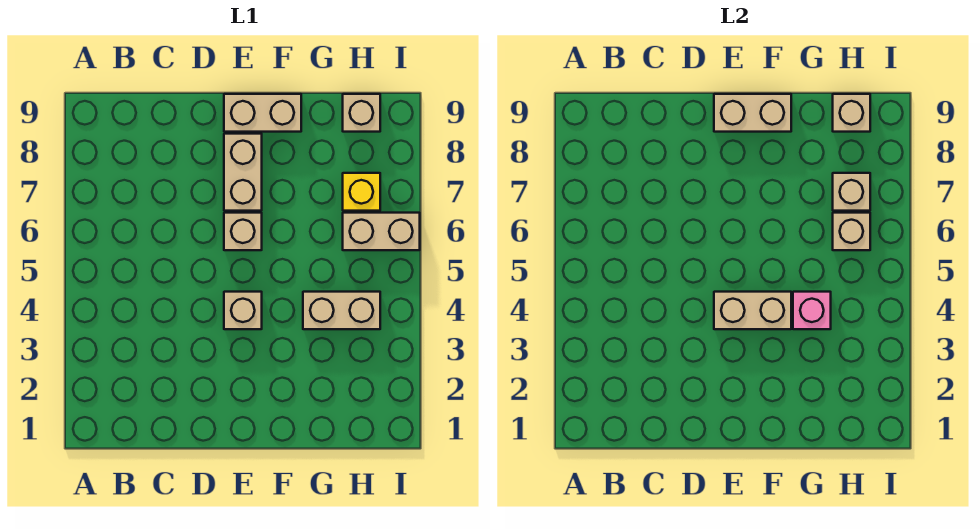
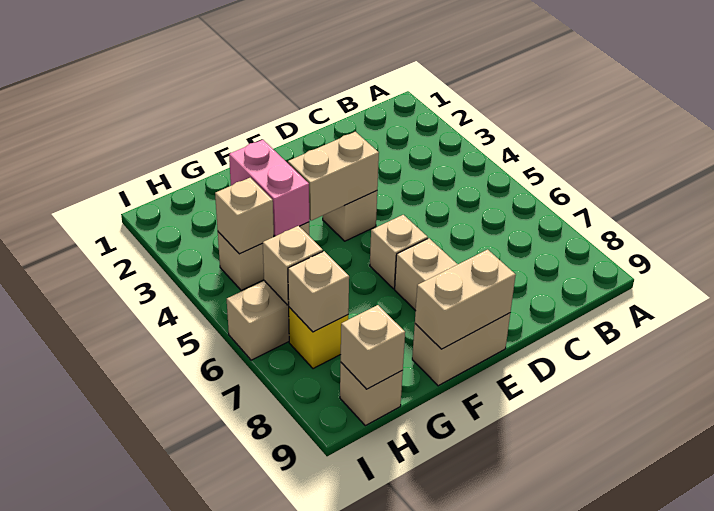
pink brick G4 level 2 -> pink brick G3:G4 level 2
none -> tan brick H4 level 2

